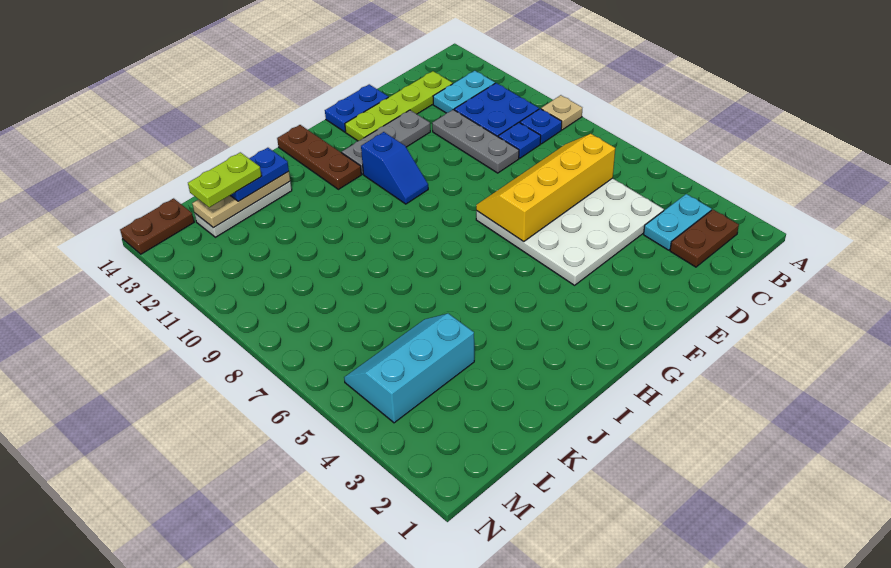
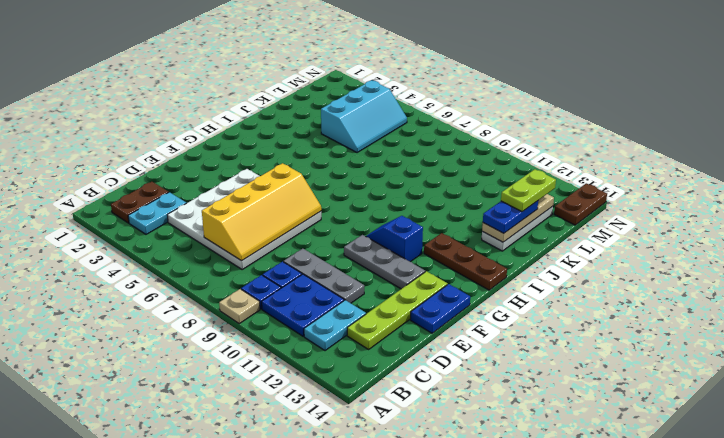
grey plate E12:G12 level 1 -> grey plate F10:F12 level 1

